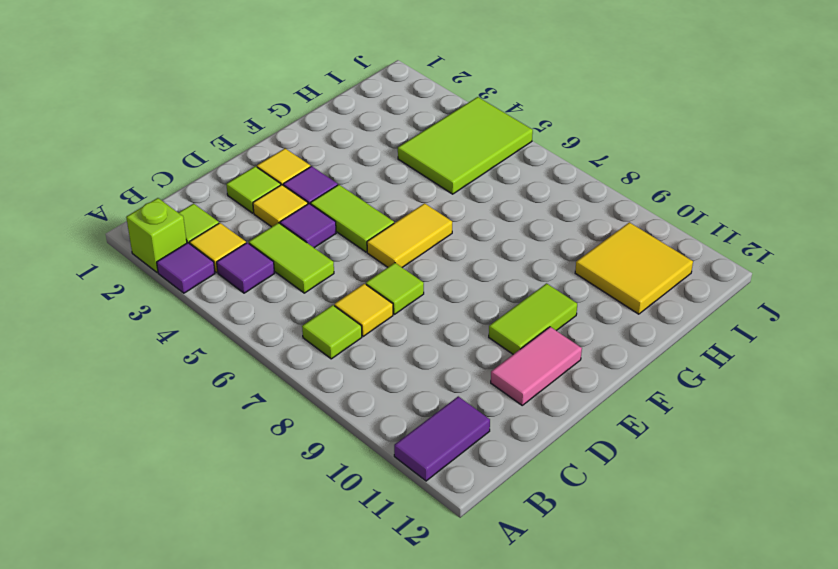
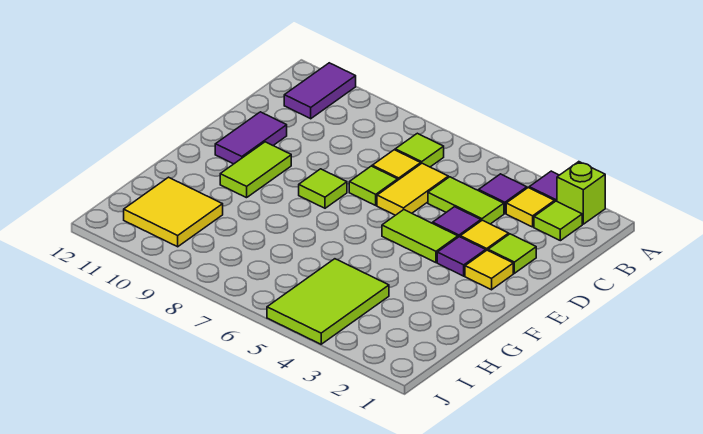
pink tile D11:E11 level 1 -> purple tile D11:E11 level 1
yellow tile E6:F6 level 1 -> yellow tile C6:D6 level 1
none -> lime tile E8 level 1

